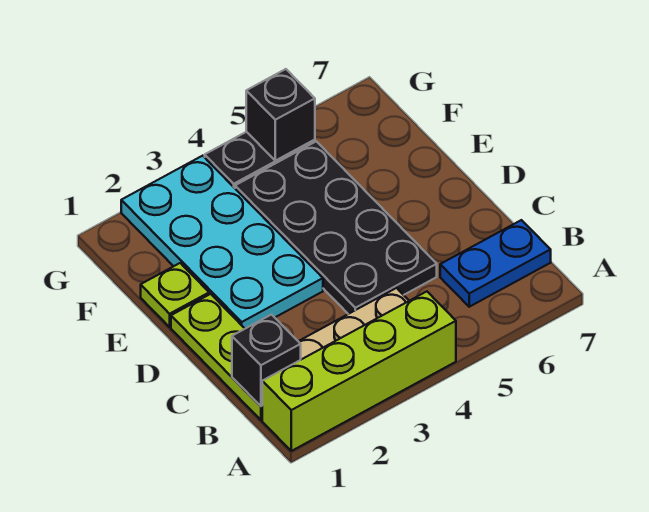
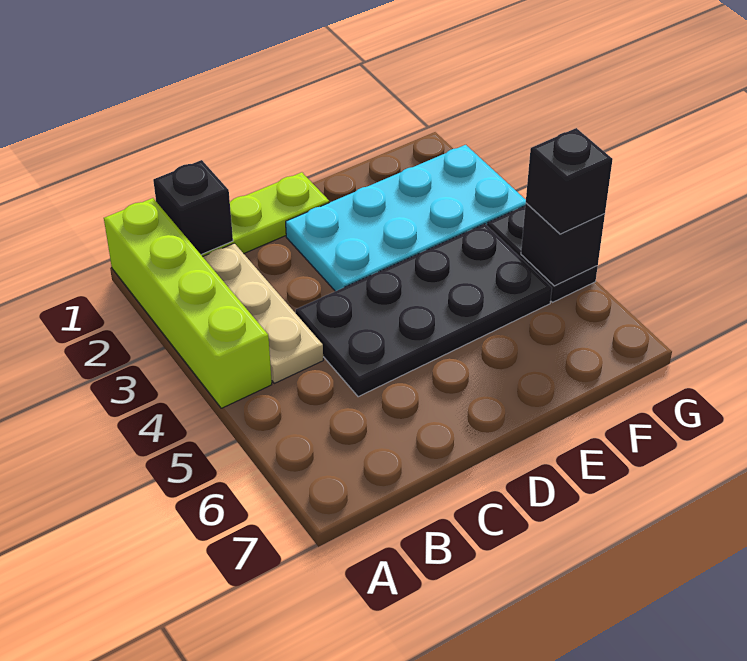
blue plate B6:B7 level 1 -> none
lime plate E1 level 1 -> none
none -> black brick G5 level 3

